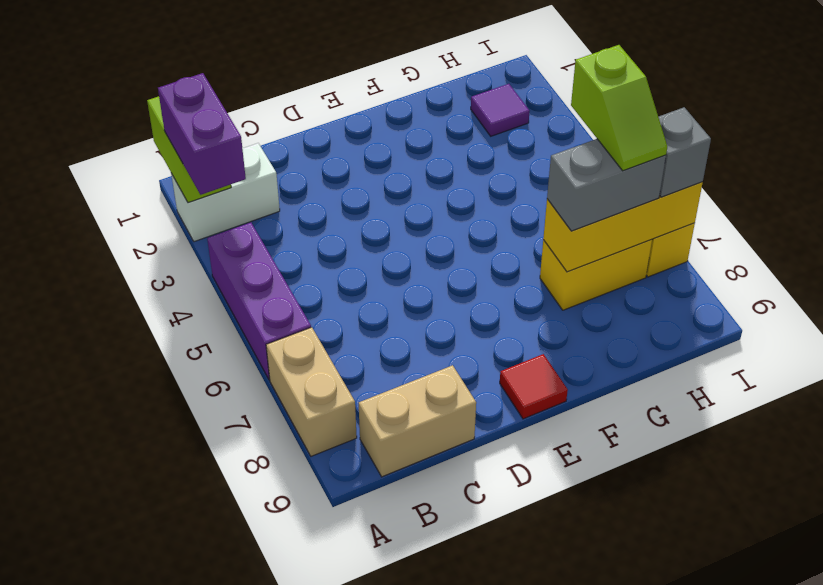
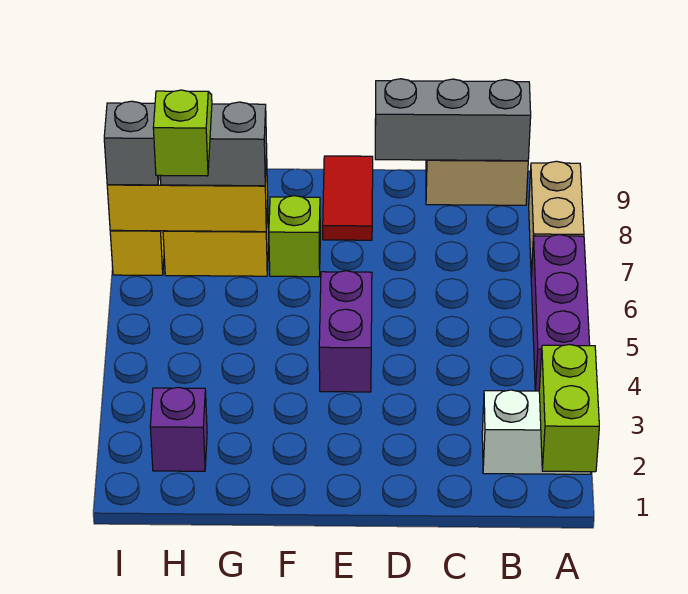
purple brick A2:A3 level 3 -> purple brick E4:E5 level 1
none -> grey brick B9:D9 level 2
red tile E9 level 1 -> red tile E8:E9 level 1
none -> lime brick F7 level 1
purple tile H2 level 1 -> purple brick H2 level 1

